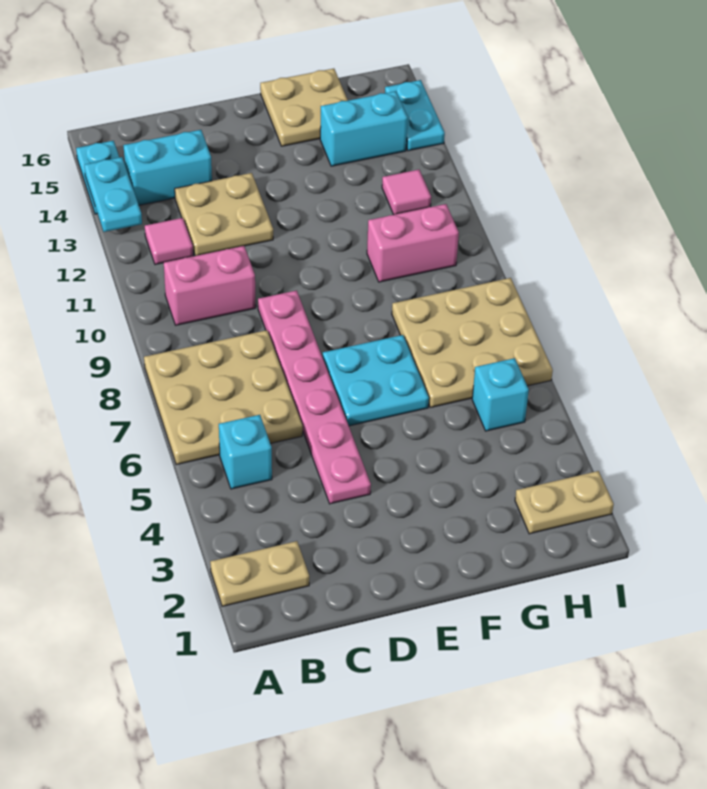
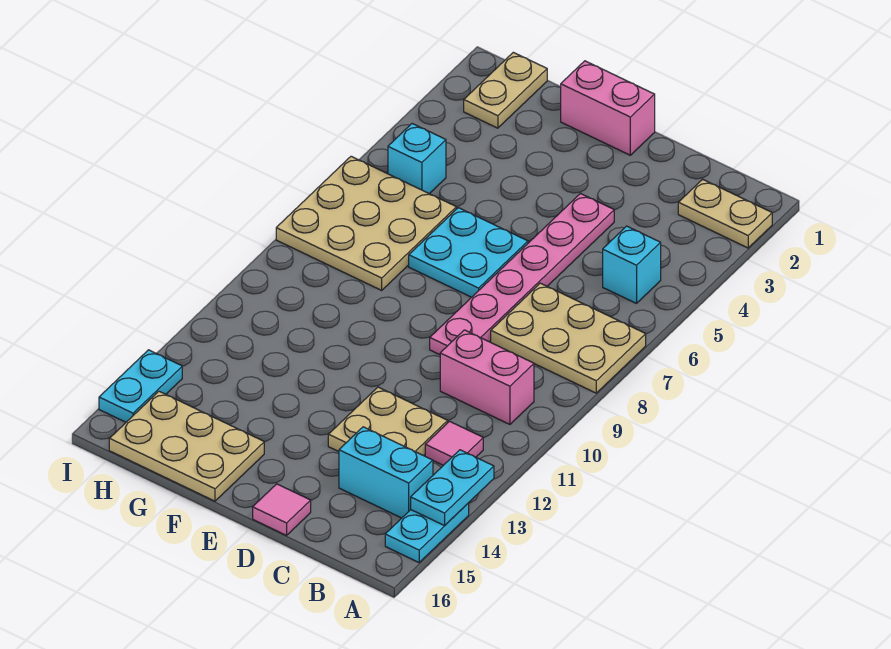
tan plate A6:C8 level 1 -> tan plate A7:C8 level 1
tan plate F15:G16 level 1 -> tan plate F15:H16 level 1
pink brick G10:H10 level 1 -> pink brick E1:F1 level 1
cyan brick G14:H14 level 1 -> none
tan plate H2:I2 level 1 -> tan plate H1:H2 level 1
pink tile H12 level 1 -> pink tile D16 level 1

